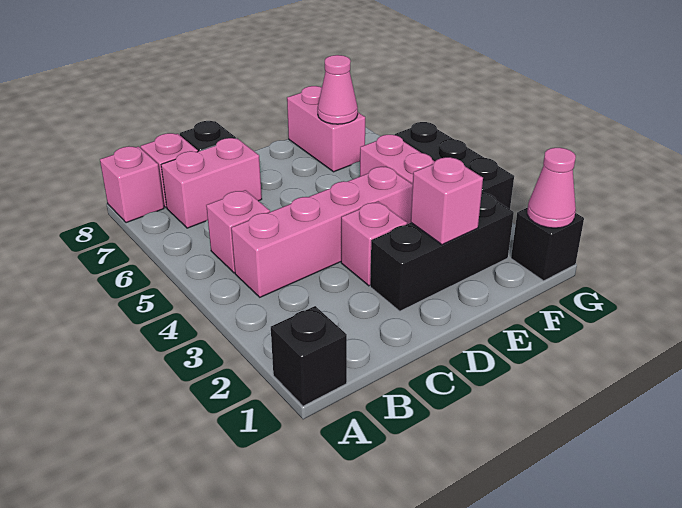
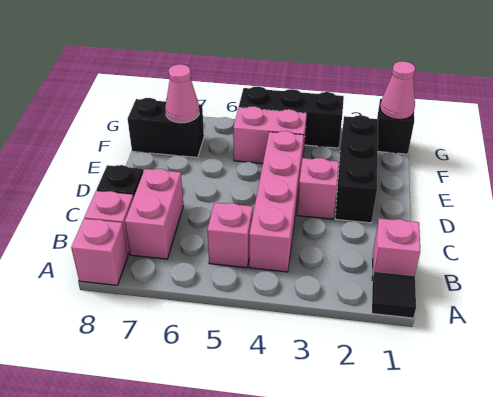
black brick A1 level 1 -> black tile A1 level 1
pink brick E2 level 2 -> pink brick B1 level 1
pink brick F7:F8 level 1 -> black brick F7:F8 level 1

